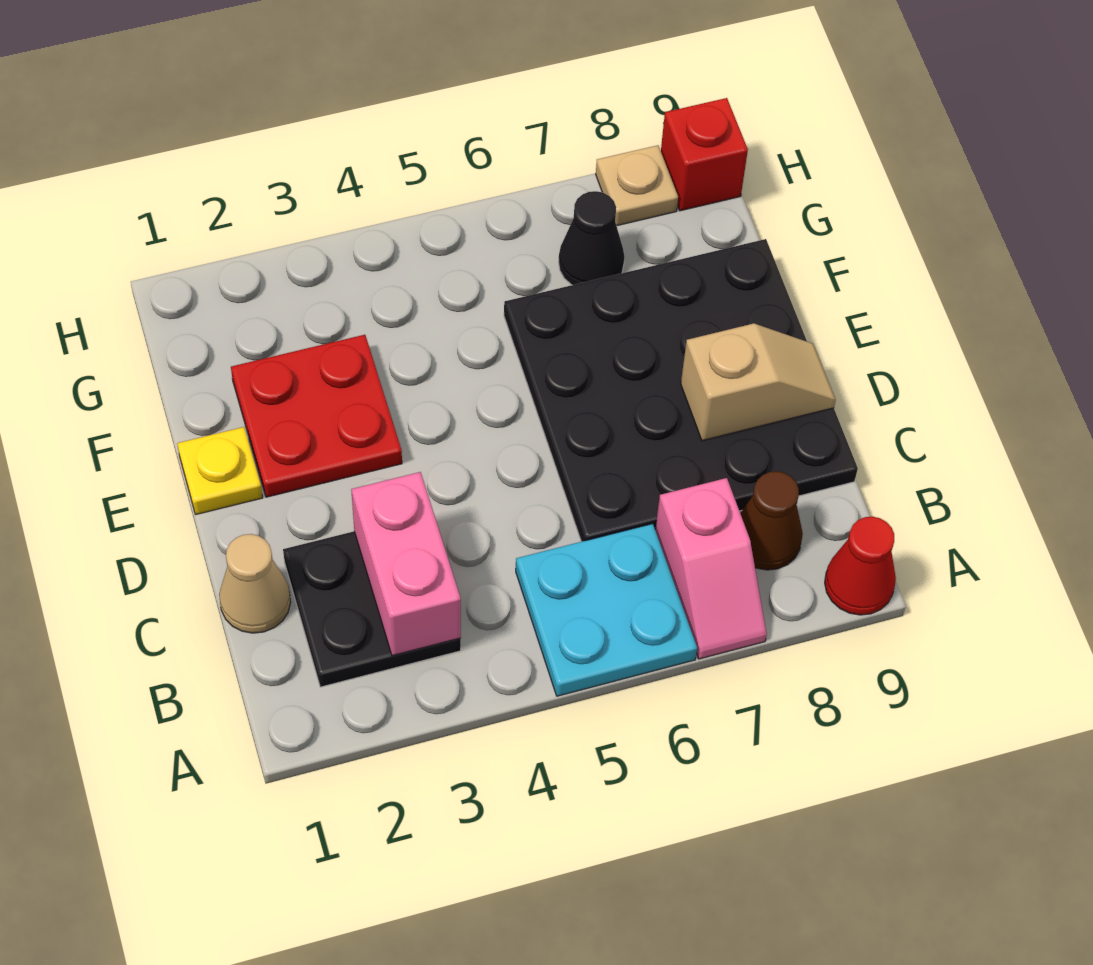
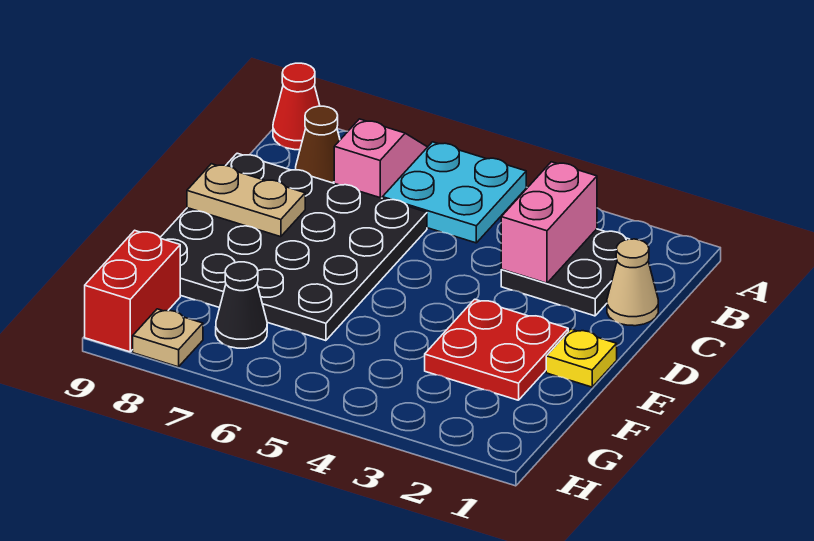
tan slope D8:D9 level 2 top 8 -> tan plate D8:D9 level 2
red brick H9 level 1 -> red brick G9:H9 level 1

